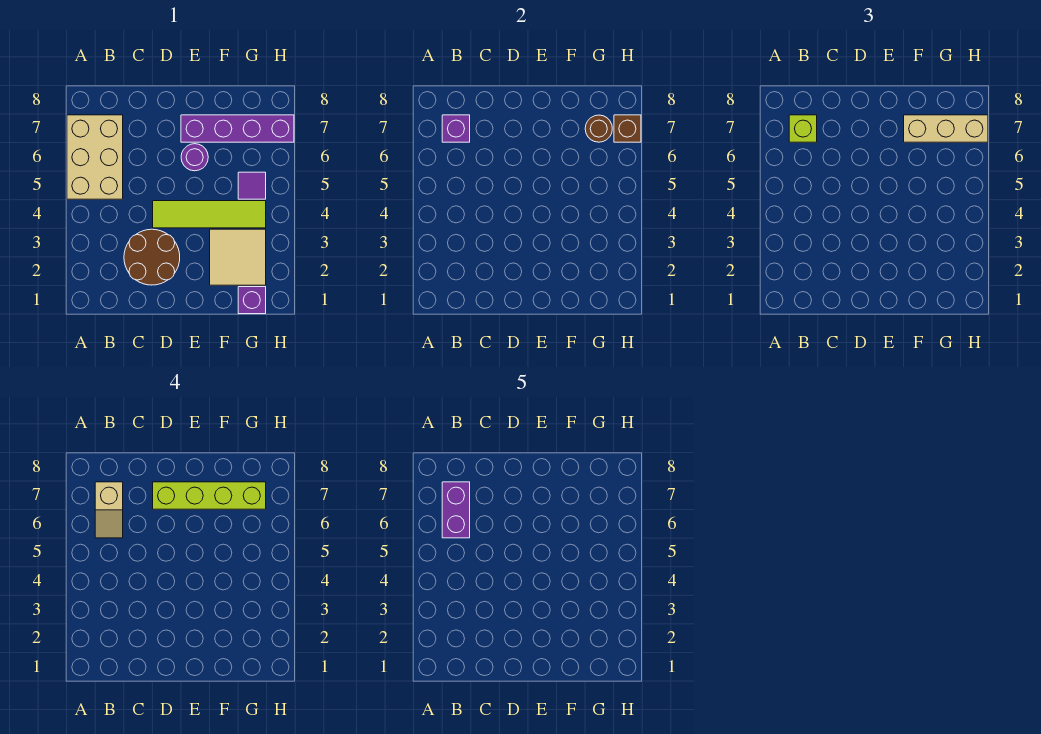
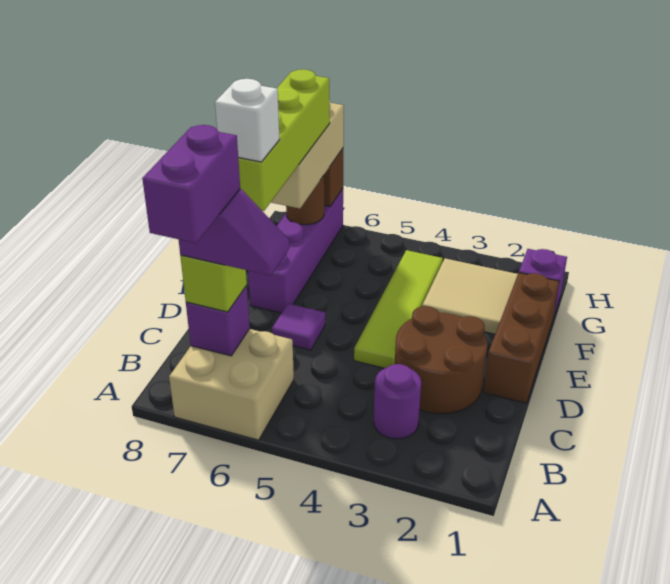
tan brick A5:B7 level 1 -> tan brick A6:B7 level 1
tan slope B6:B7 level 4 top 7 -> purple slope B6:B7 level 4 top 7
purple brick B6:B7 level 5 -> purple brick A7:B7 level 5
none -> brown brick D1:F1 level 1
none -> white brick D7 level 5
purple round brick E6 level 1 -> purple round brick B3 level 1
purple tile G5 level 1 -> purple tile D6 level 1

